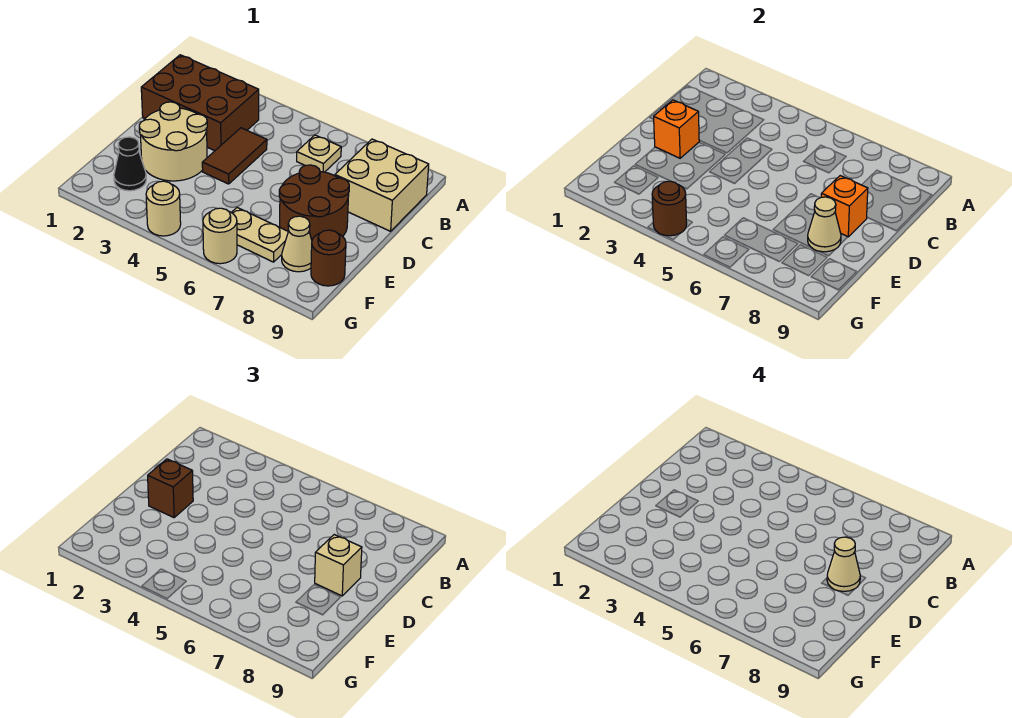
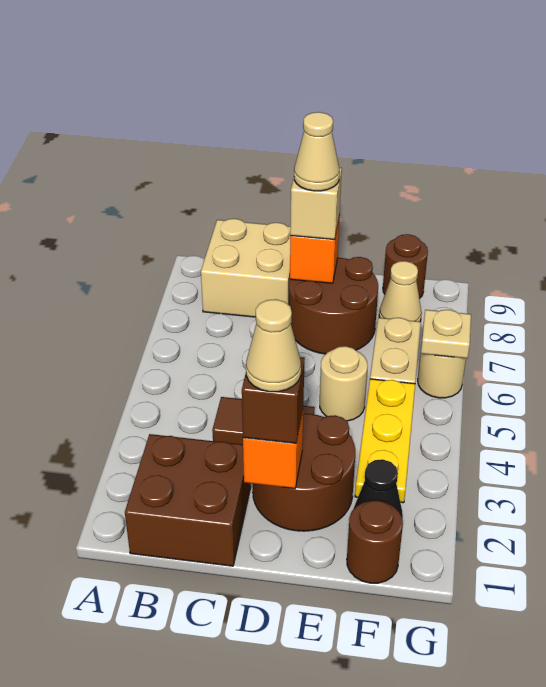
brown brick B1:C3 level 1 -> brown brick B1:C2 level 1
tan plate B6 level 1 -> tan plate G6 level 2
tan round brick D2:E3 level 1 -> brown round brick D2:E3 level 1
tan cone E8 level 2 -> tan cone D2 level 4
none -> yellow plate F3:F5 level 1
tan round brick G4 level 1 -> tan round brick E5 level 1
brown round brick G4 level 2 -> brown round brick F1 level 1

